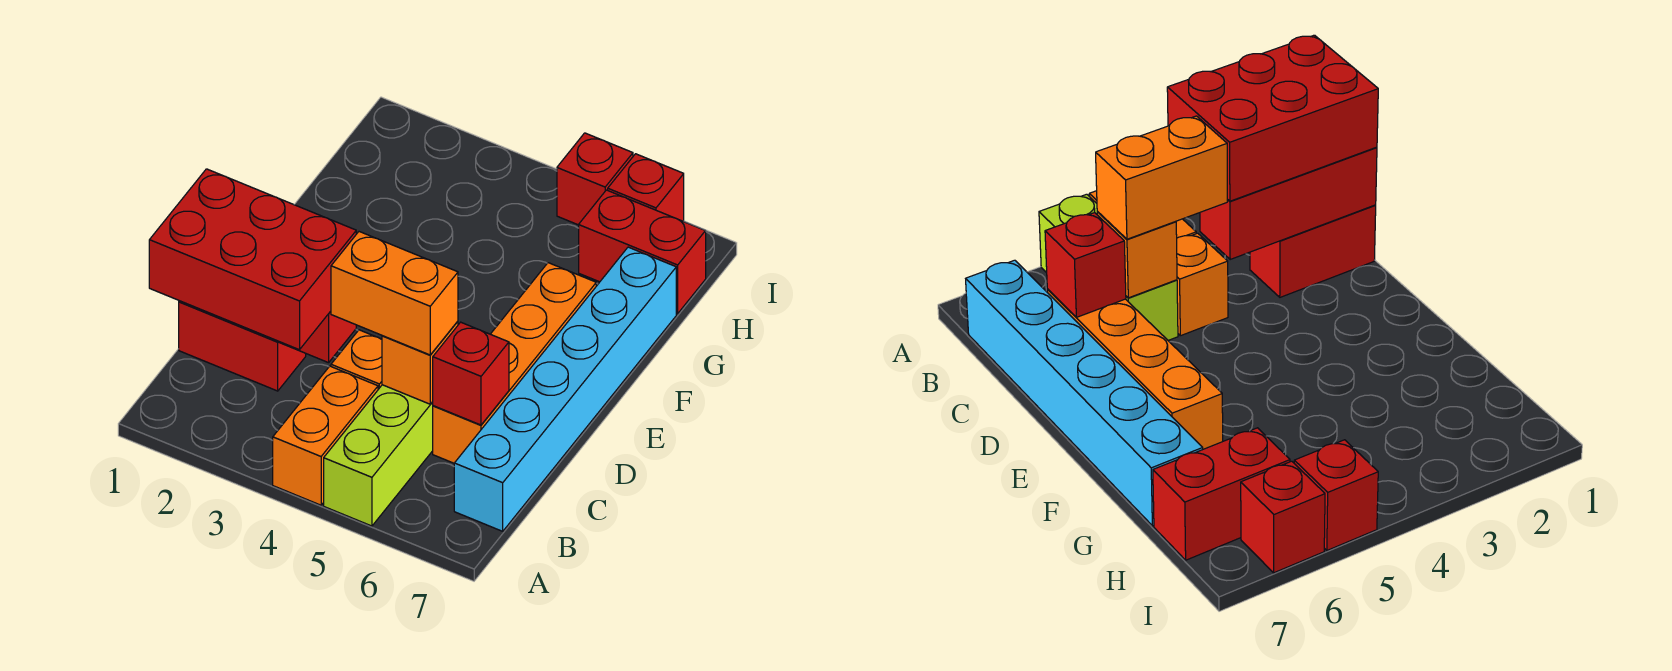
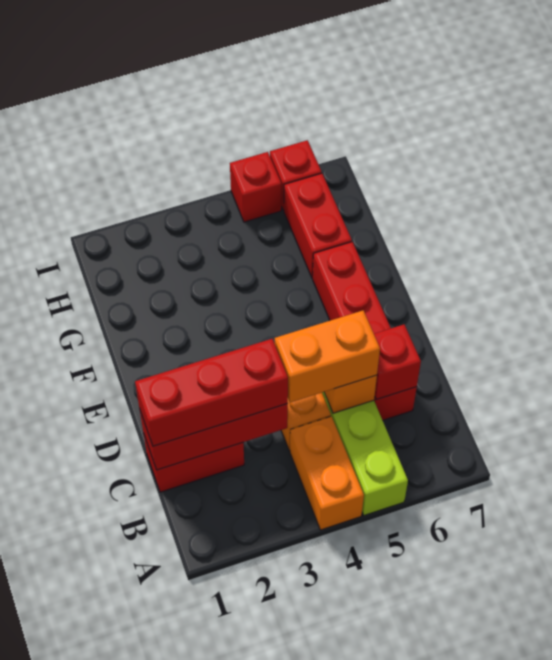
red brick B1:C3 level 3 -> red brick C1:C3 level 3
cyan brick B7:G7 level 1 -> none
orange brick C6:F6 level 1 -> red brick C6:F6 level 1
red brick H6:H7 level 1 -> red brick G6:H6 level 1

